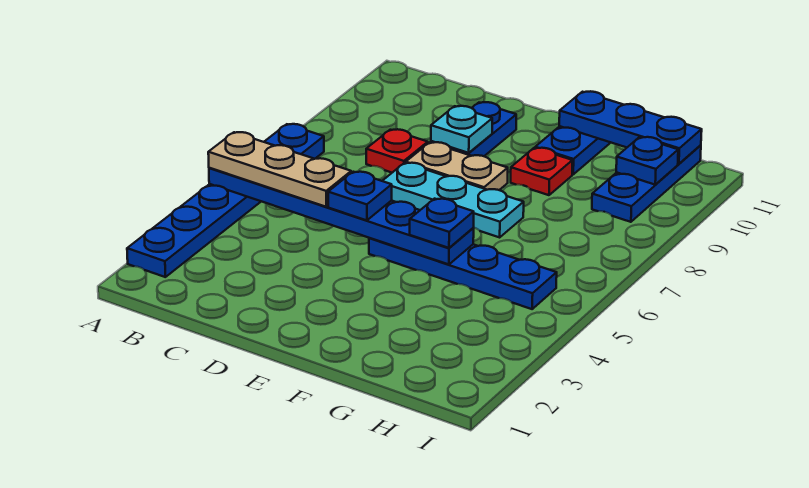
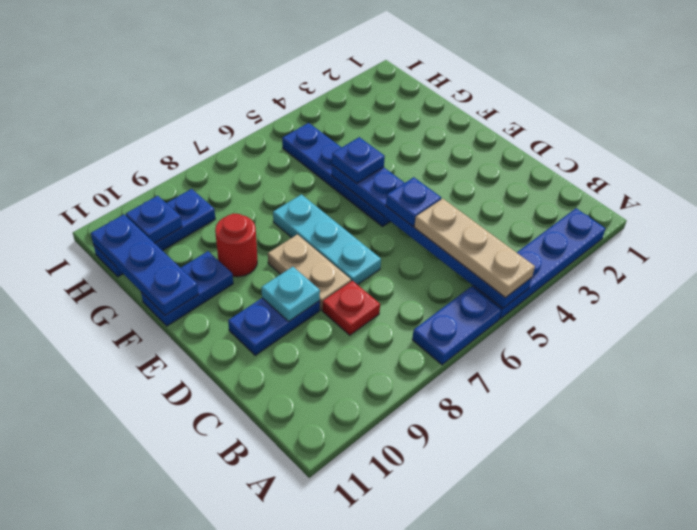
red plate F9 level 1 -> red round brick F9 level 1

